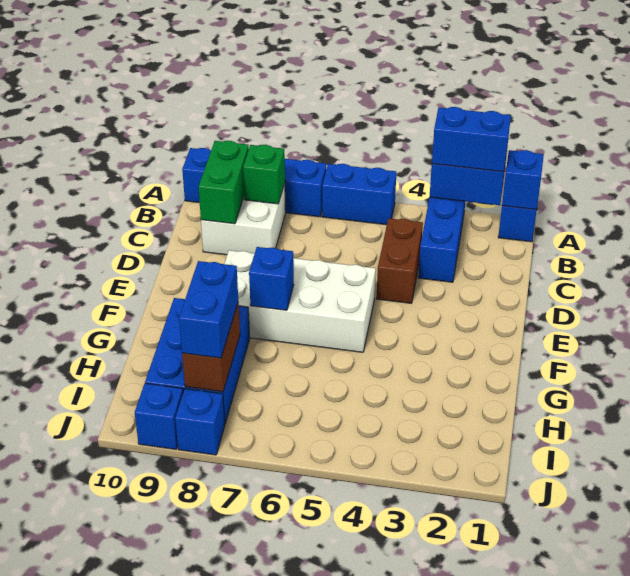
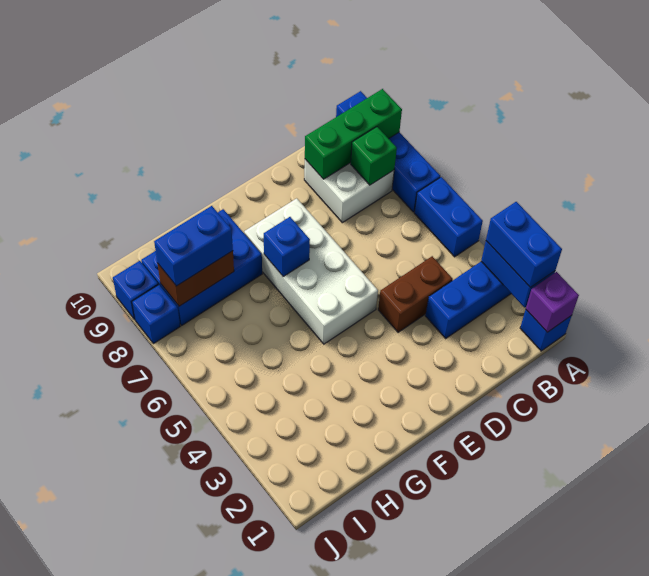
blue brick A1 level 2 -> purple brick A1 level 2
green brick B9:C9 level 2 -> green brick A9:C9 level 2

